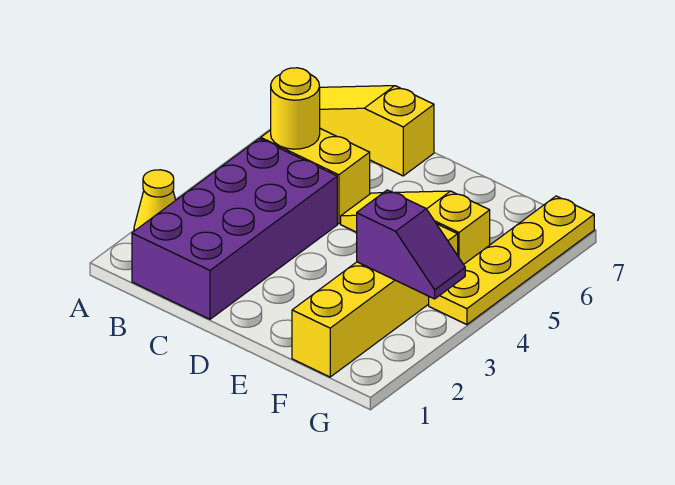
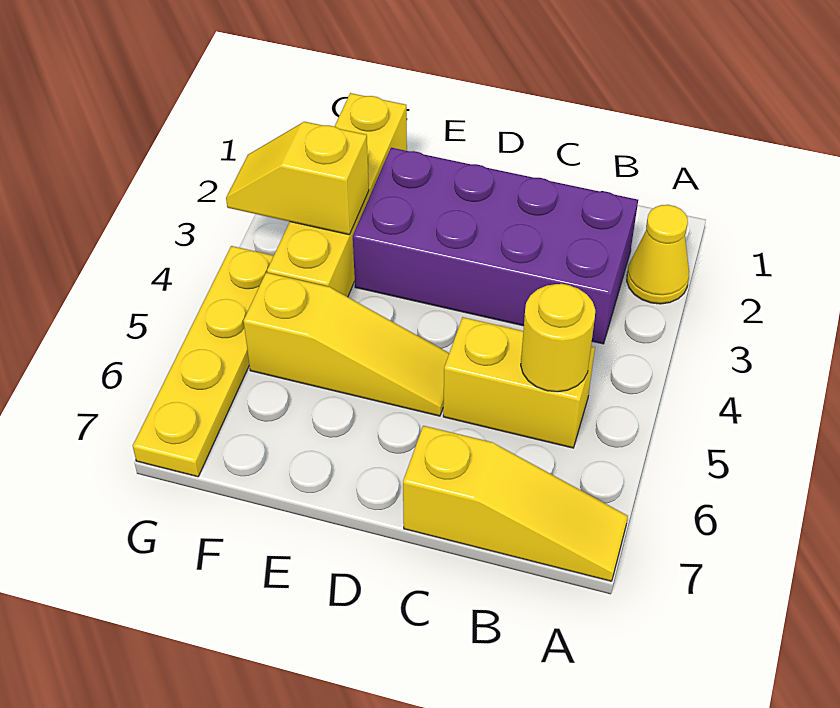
purple brick B1:C4 level 1 -> purple brick B2:E3 level 1
purple slope F3:G3 level 2 top F -> yellow slope F3:G3 level 2 top F

